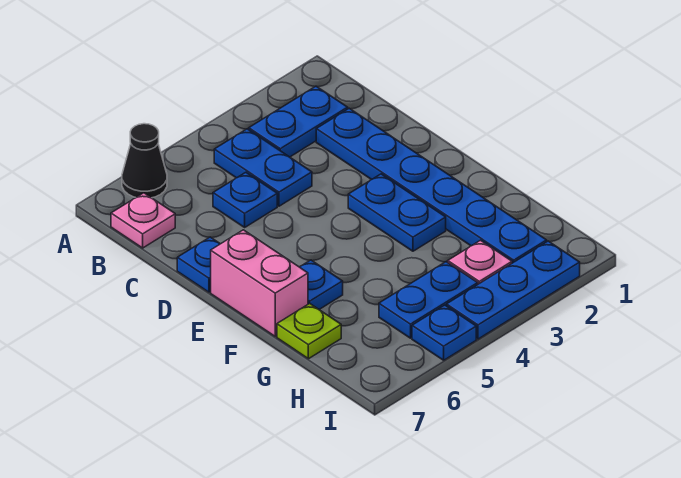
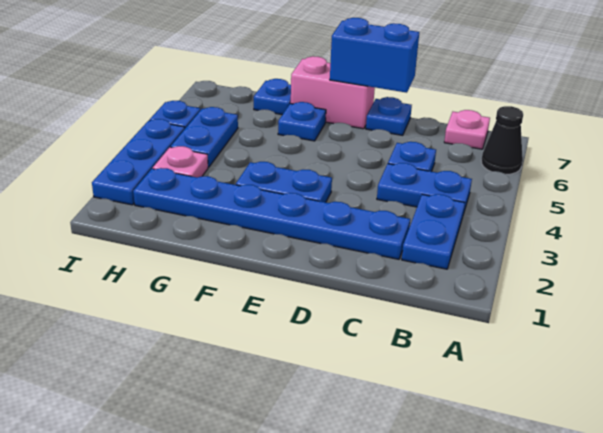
none -> blue brick D7:E7 level 2
lime plate G7 level 1 -> blue plate G7 level 1

